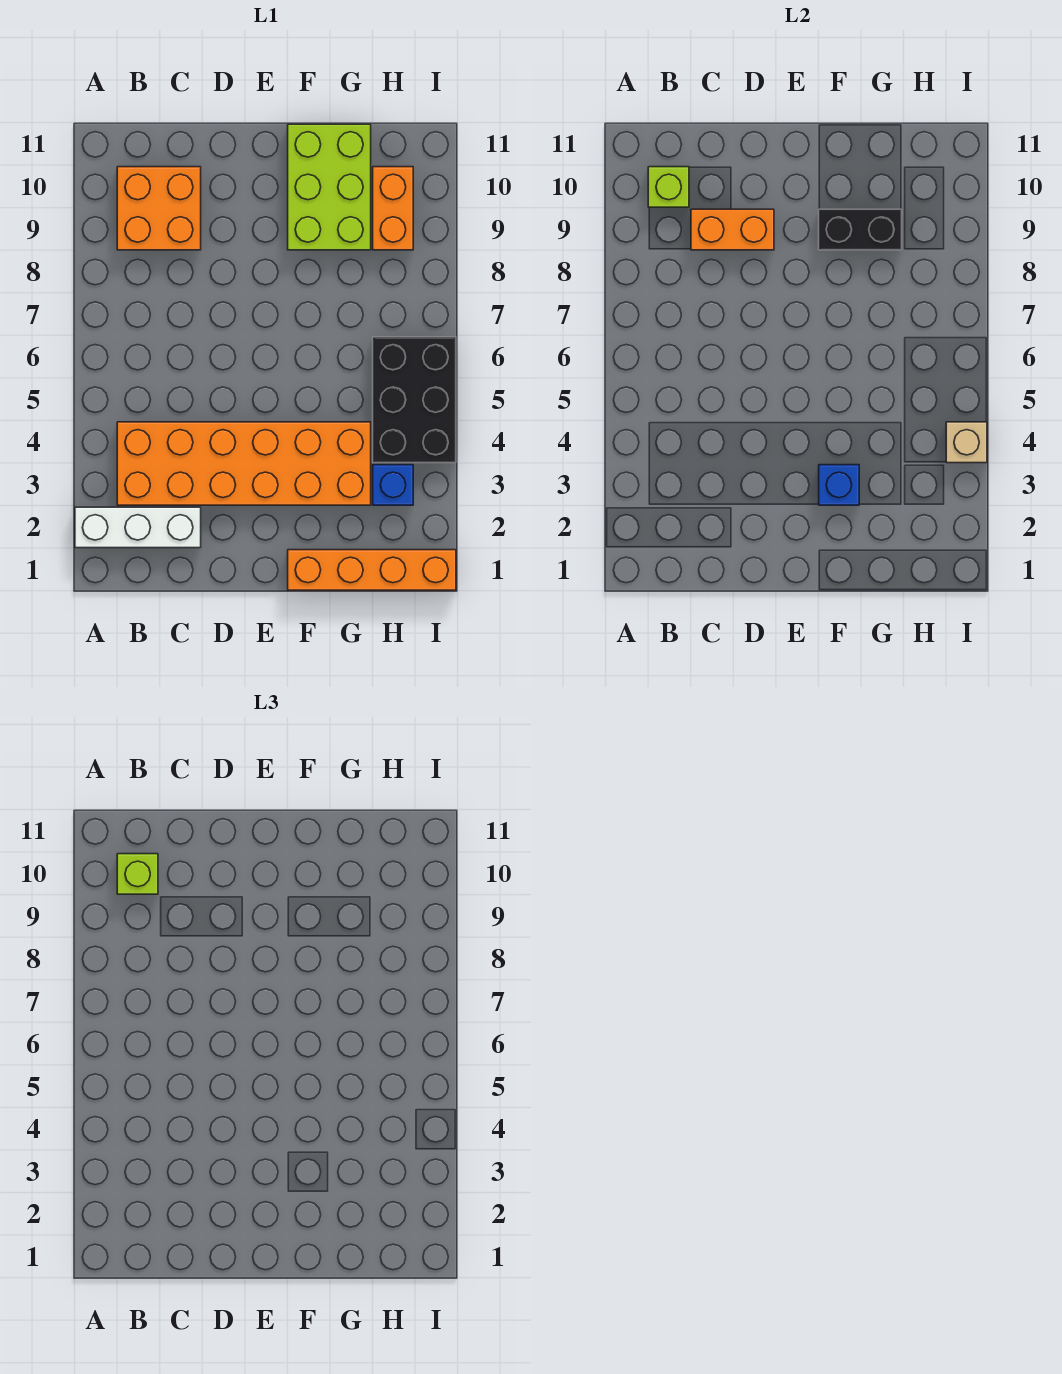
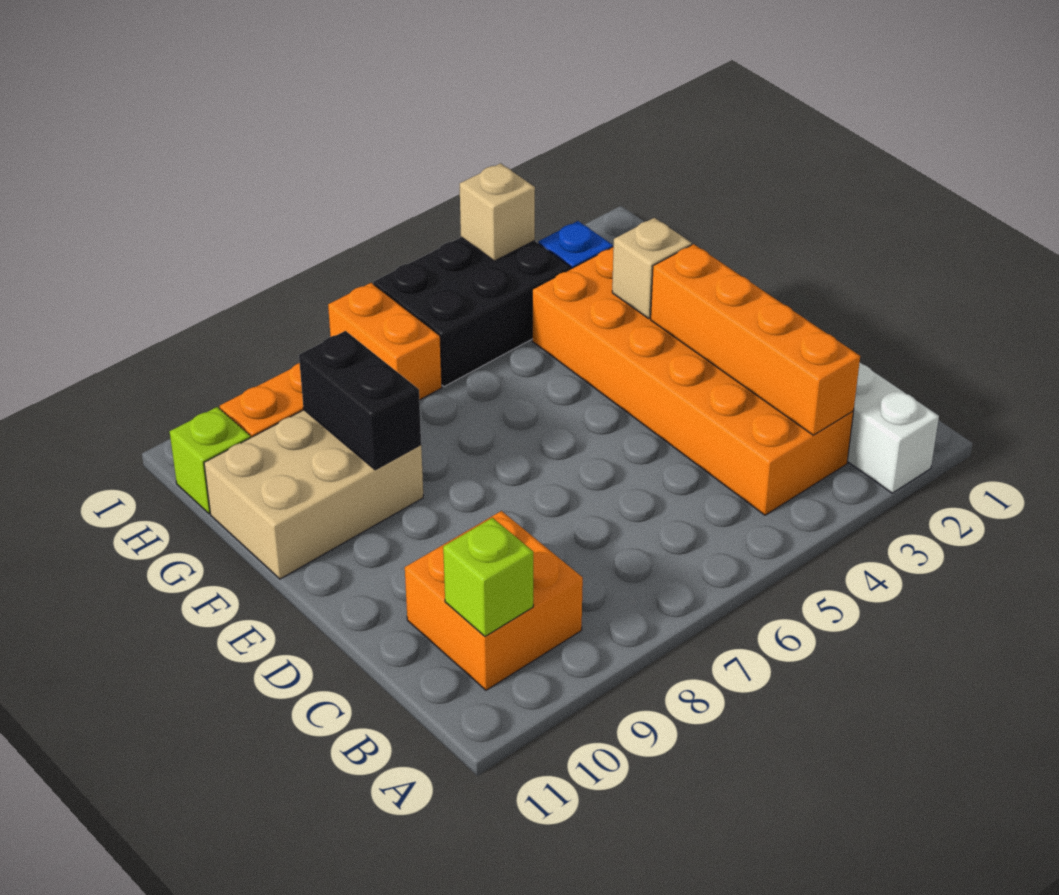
lime brick B10 level 3 -> lime brick H11 level 1
orange brick C9:D9 level 2 -> orange brick H7:I7 level 1
orange brick F1:I1 level 1 -> orange brick B3:E3 level 2
blue brick F3 level 2 -> tan brick F3 level 2
lime brick F9:G11 level 1 -> tan brick F9:G11 level 1

